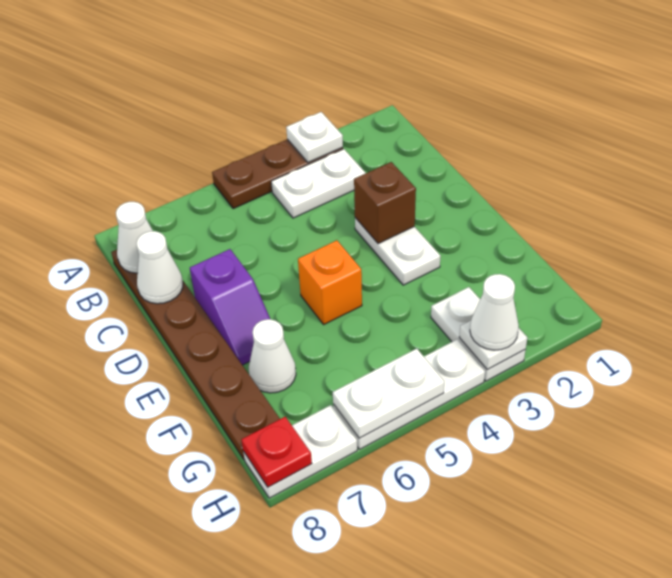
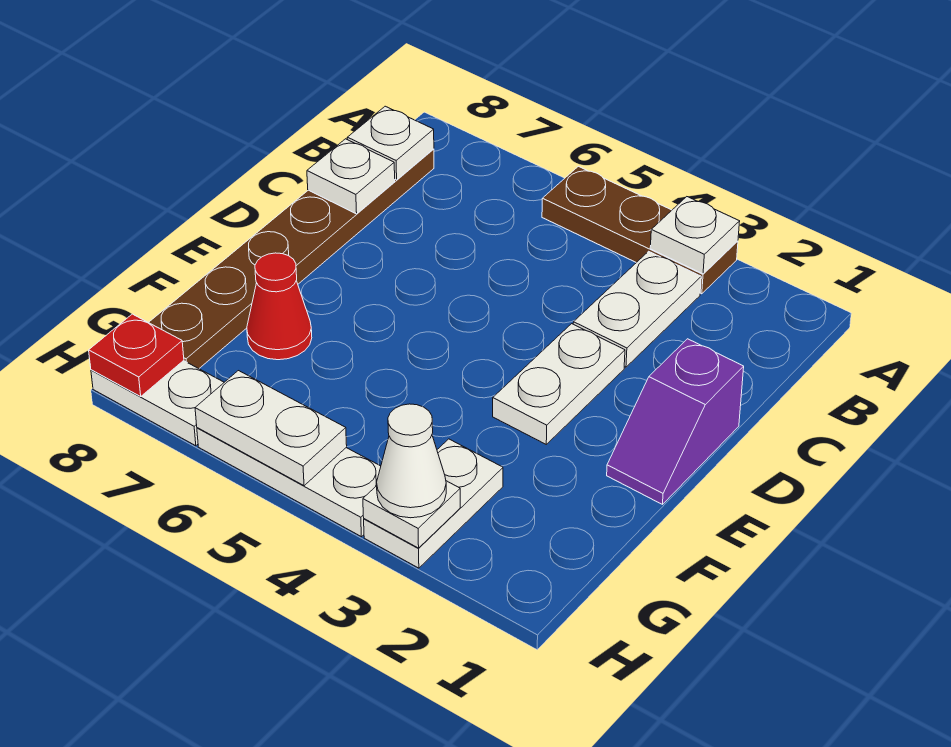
white plate B3:B4 level 1 -> white plate B3:C3 level 1
white cone B8 level 2 -> white plate B8 level 2
white cone C8 level 2 -> white plate C8 level 2
brown brick D3 level 2 -> none
purple slope D7:E7 level 1 top D -> purple slope D1:E1 level 1 top D
orange brick E5 level 1 -> none
white cone F7 level 1 -> red cone F7 level 1

